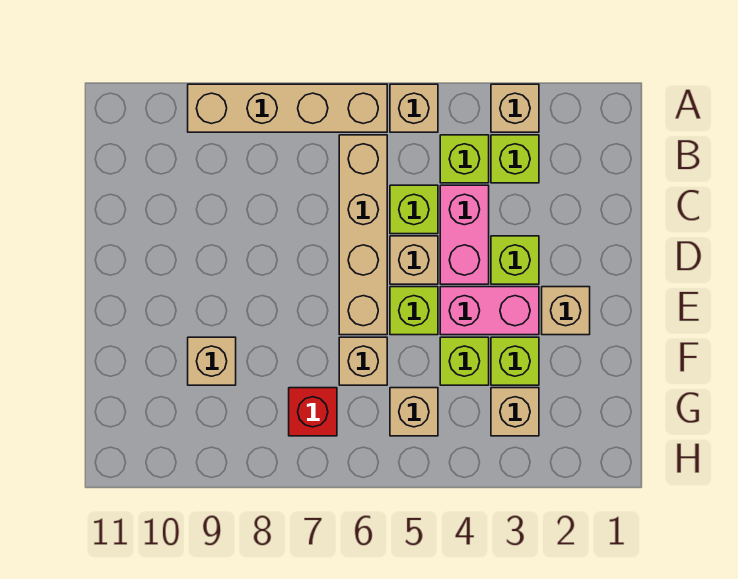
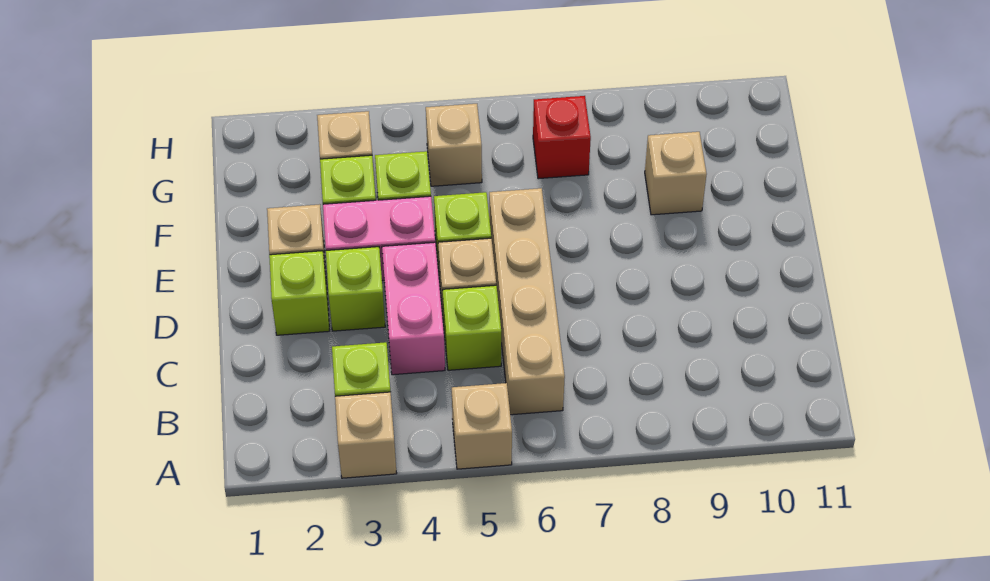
tan brick A6:A9 level 1 -> none
lime brick B4 level 1 -> lime brick D2 level 1
tan brick F6 level 1 -> none

